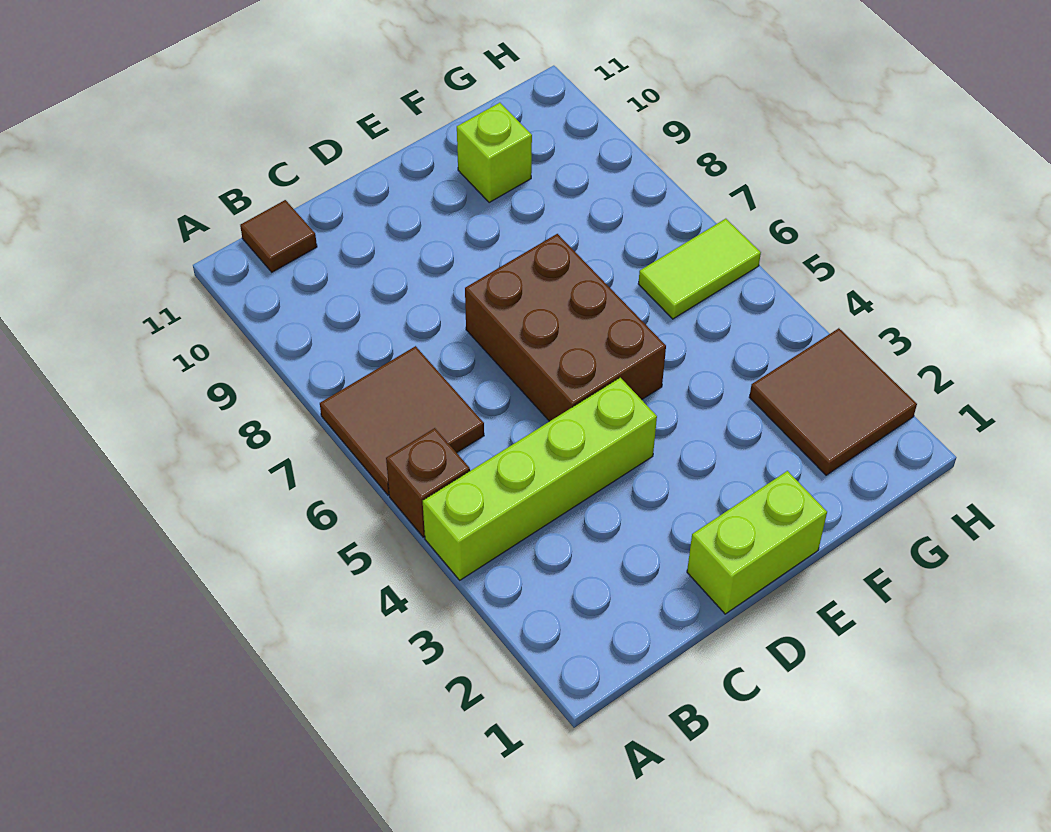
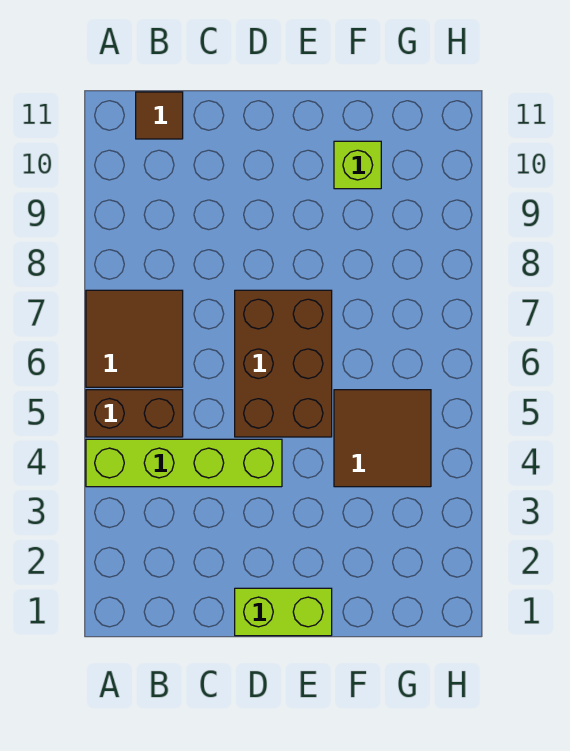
brown brick A5 level 1 -> brown brick A5:B5 level 1
brown tile G2:H3 level 1 -> brown tile F4:G5 level 1
lime tile G6:H6 level 1 -> none

